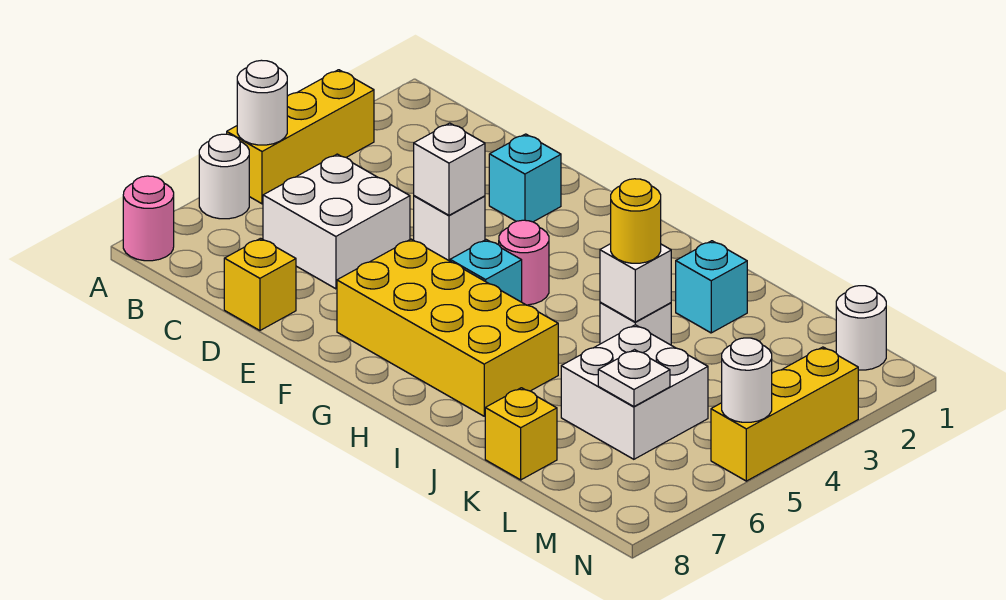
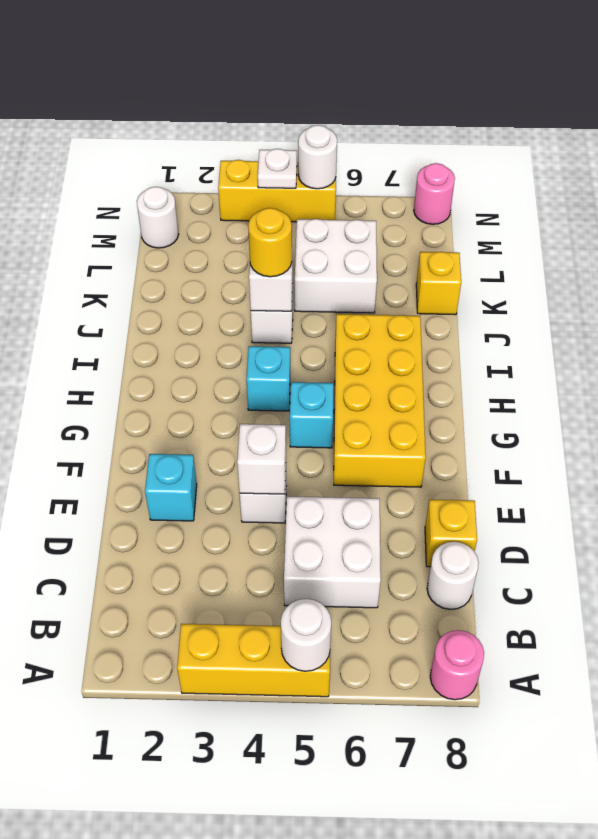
white round brick A6 level 1 -> white round brick C8 level 1
pink round brick G4 level 1 -> pink round brick N8 level 1
cyan brick J2 level 1 -> cyan brick H4 level 1
white plate L6 level 2 -> white plate N4 level 2

